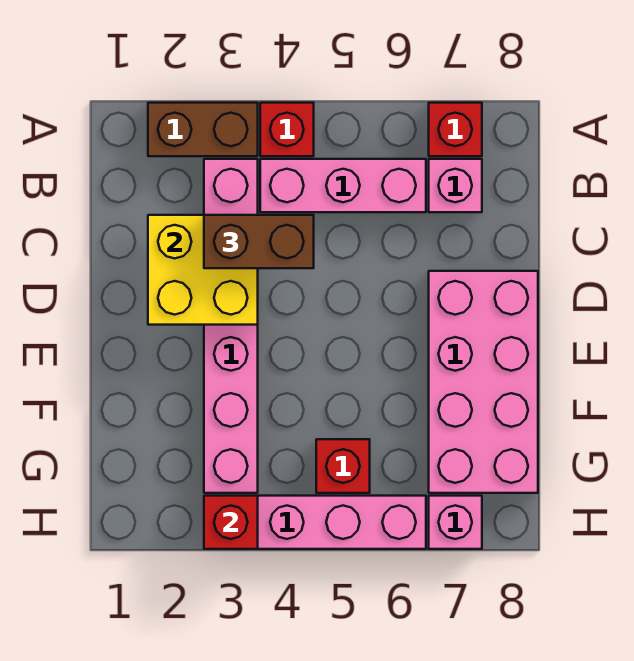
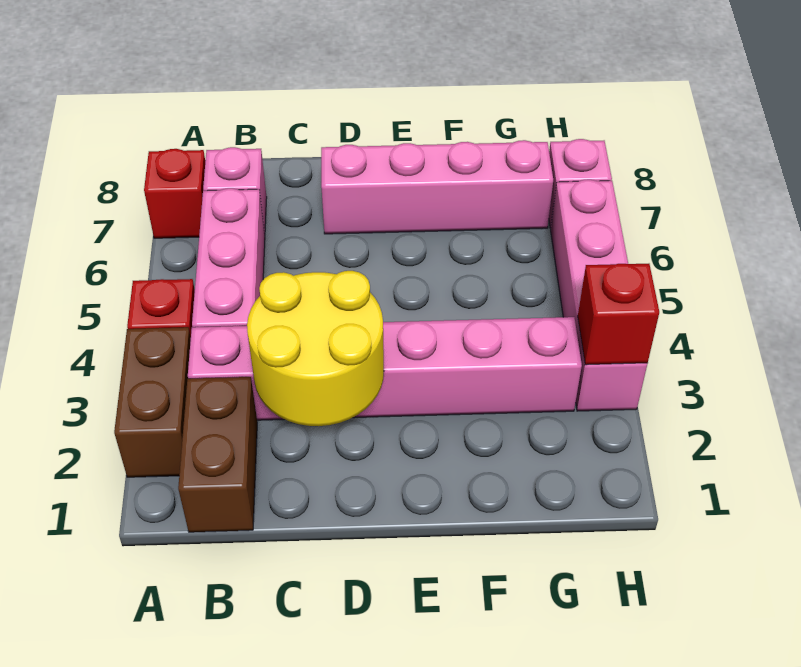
yellow brick C2:D3 level 2 -> yellow round brick C2:D3 level 2
brown brick C3:C4 level 3 -> brown brick B1:B2 level 1
pink brick D7:G8 level 1 -> pink brick D7:G7 level 1
red brick G5 level 1 -> none

